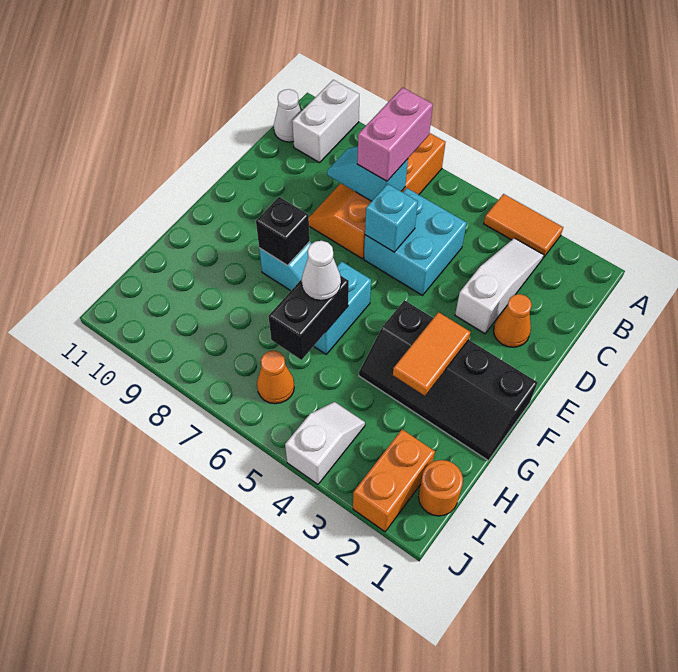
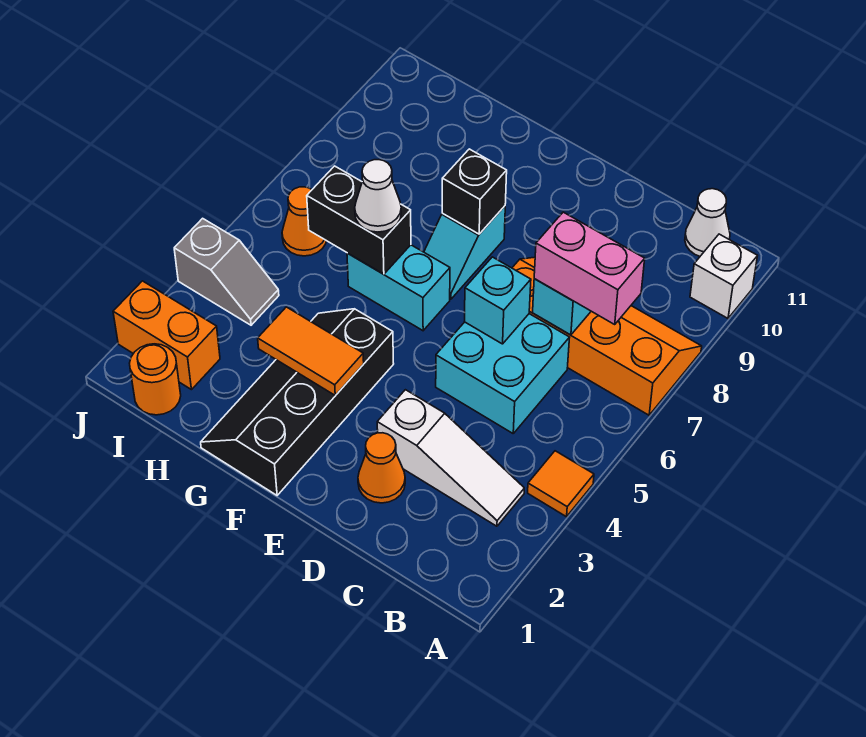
orange tile A3:A4 level 1 -> orange tile A4 level 1
white brick A10:B10 level 1 -> white brick A10 level 1
white slope I4:J4 level 1 top J -> grey slope I4:J4 level 1 top J

